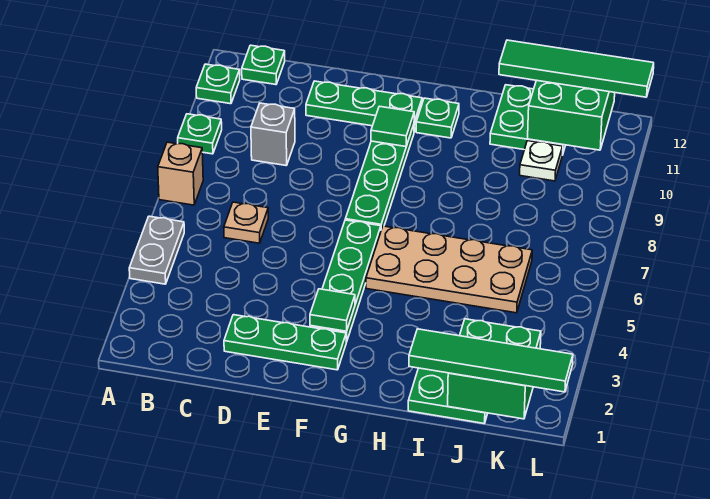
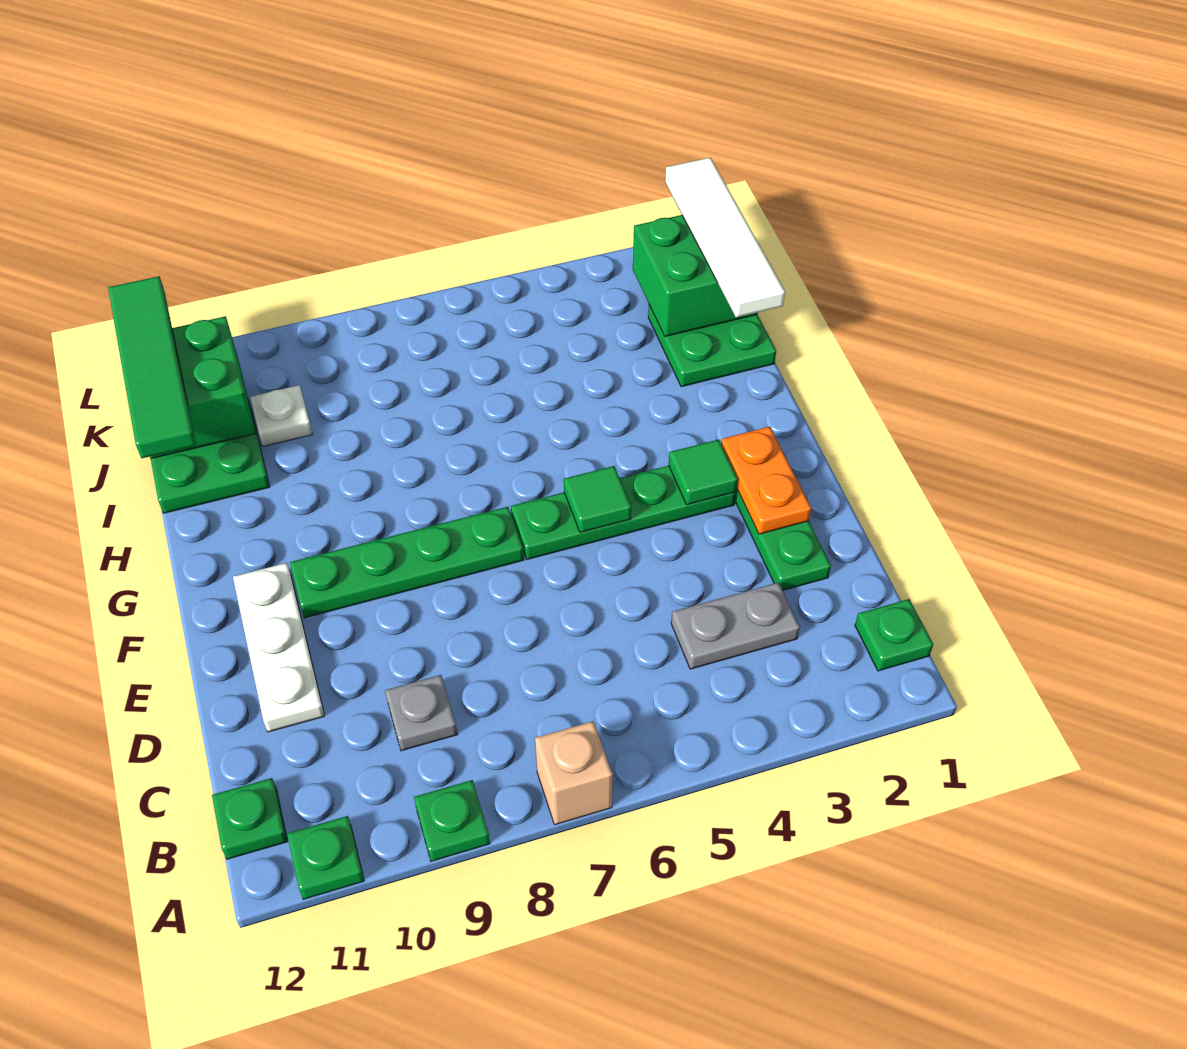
grey plate A4:A5 level 1 -> grey plate C3:C4 level 1
tan plate C6 level 1 -> none
grey brick C9 level 1 -> grey plate C9 level 1
green plate D11:F11 level 1 -> white plate D11:F11 level 1
none -> orange plate E2:F2 level 2
green tile F10 level 2 -> green tile F5 level 2
tan plate G5:J6 level 1 -> none
green plate G11 level 1 -> green plate B1 level 1
green tile I1:L1 level 3 -> white tile I1:L1 level 3

